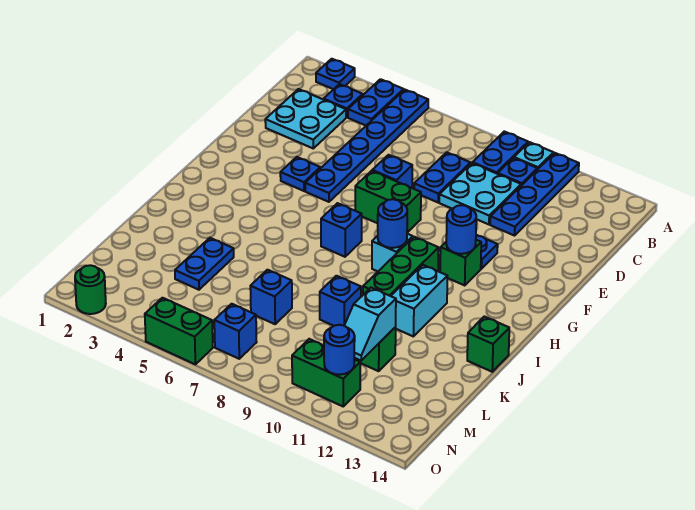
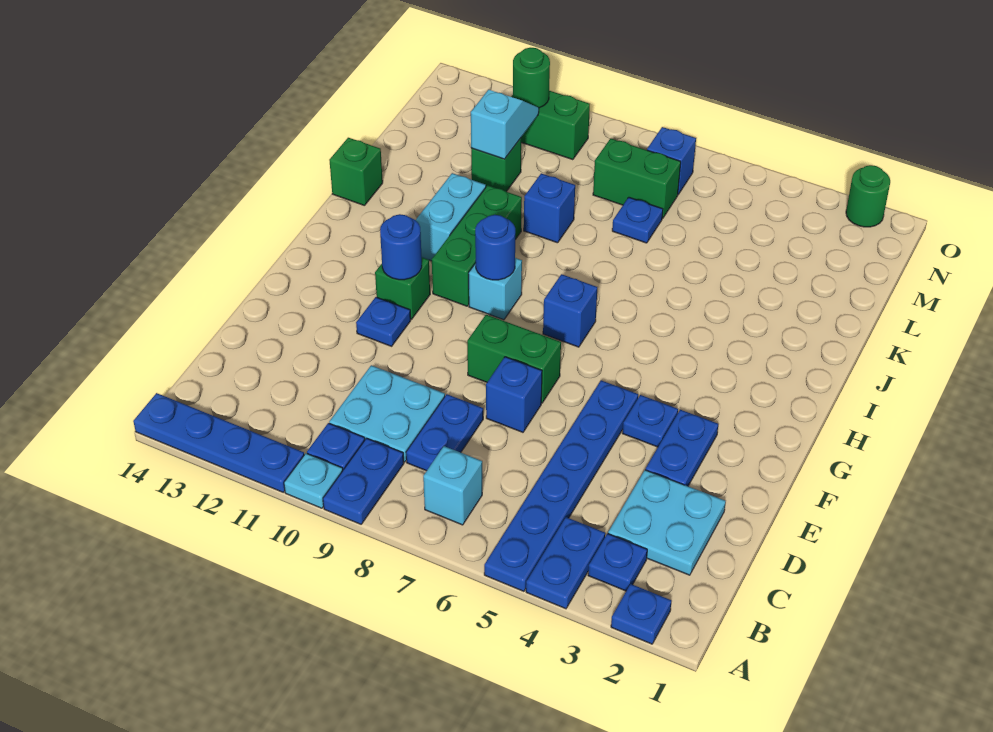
blue plate A11:D11 level 1 -> blue plate A11:A14 level 1
none -> cyan brick B7 level 1
blue plate K4:L4 level 1 -> blue plate E3:F3 level 1
blue brick L7 level 1 -> blue plate L7 level 1
blue round brick N11 level 2 -> green round brick N11 level 2
green brick O5:O6 level 1 -> green brick M7:M8 level 1

